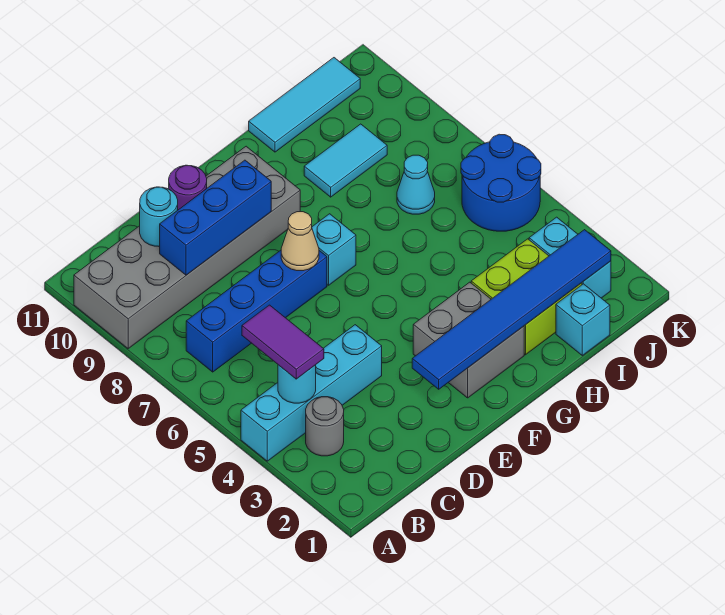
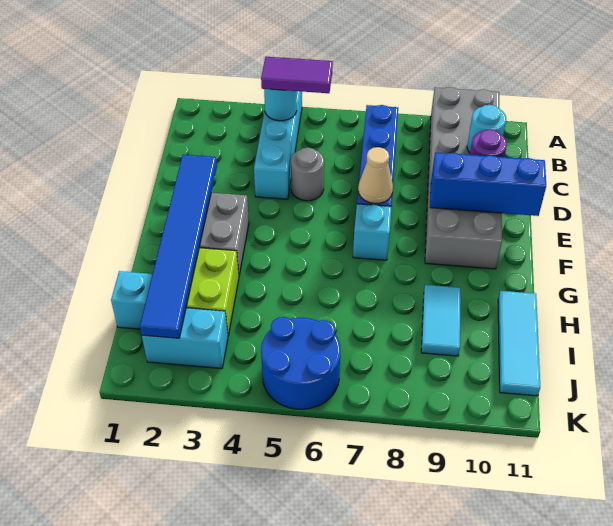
grey round brick B3 level 1 -> grey round brick D5 level 1
blue brick C9:E9 level 2 -> blue brick E9:E11 level 2
cyan cone I7 level 1 -> none

